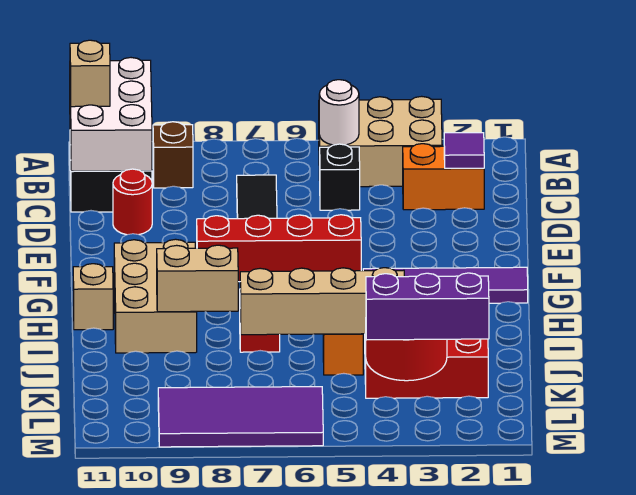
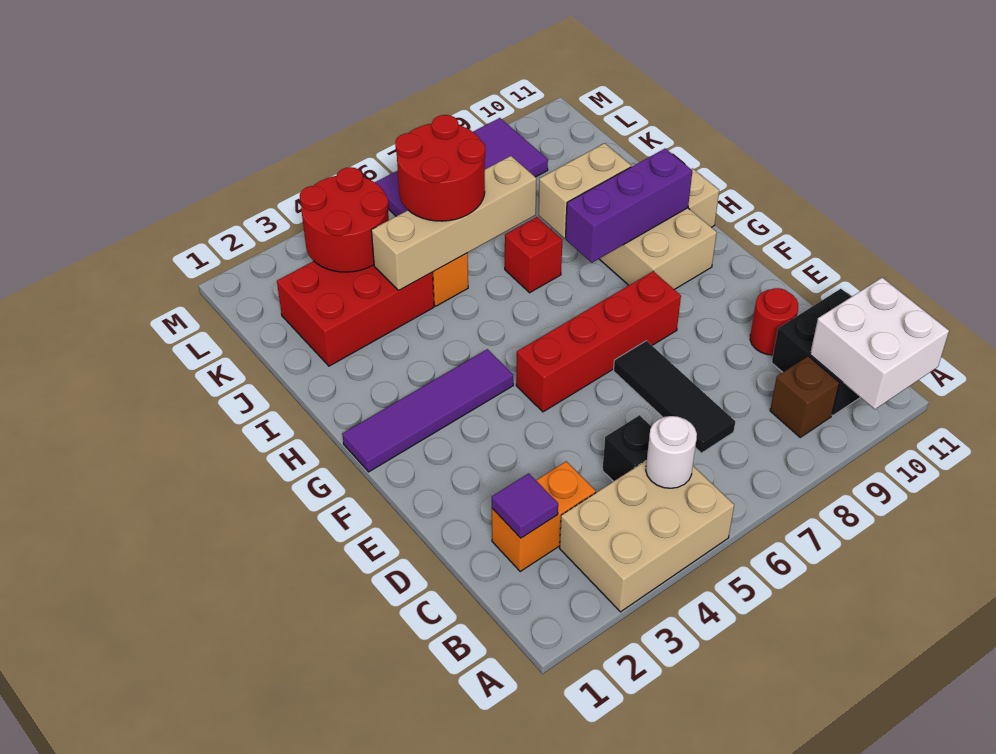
white brick A10:C11 level 2 -> white brick A10:B11 level 2
tan brick B11 level 3 -> none
none -> red round brick J5:K6 level 3
purple brick L2:L4 level 3 -> purple brick H8:H10 level 2

